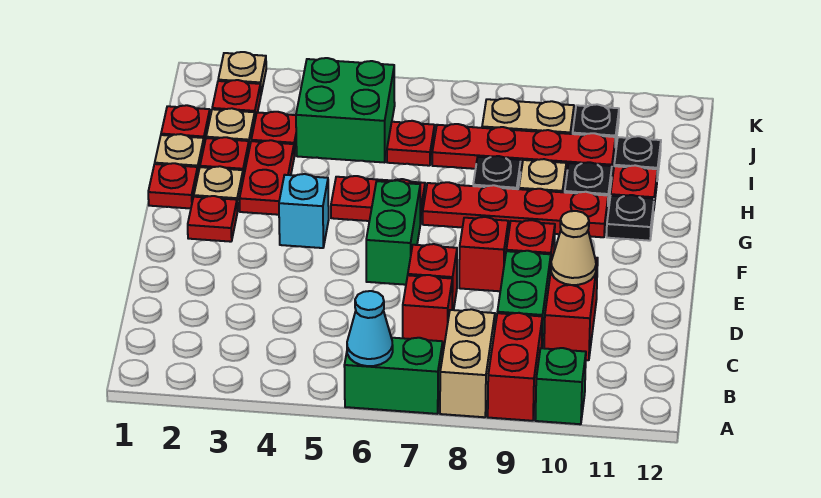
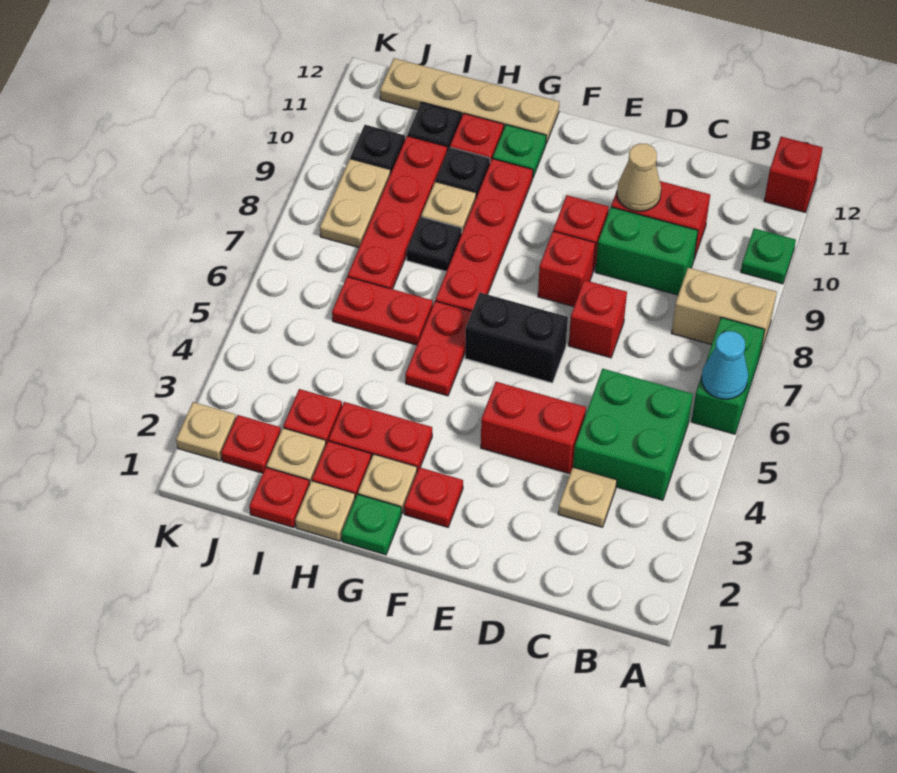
red brick A9:B9 level 1 -> red brick D4:E4 level 1
green brick A10 level 1 -> green plate A10 level 1
none -> tan plate C3 level 1
red brick C7 level 1 -> red brick A12 level 1
green brick E6:F6 level 1 -> black brick E6:F6 level 1
cyan brick F4 level 1 -> none
red plate G1 level 1 -> green plate G1 level 1
black plate G11 level 1 -> green plate G11 level 1
none -> tan plate G12:J12 level 1
green brick I4:J5 level 1 -> green brick B4:C5 level 1
red plate I6 level 1 -> red plate H6:I6 level 1

